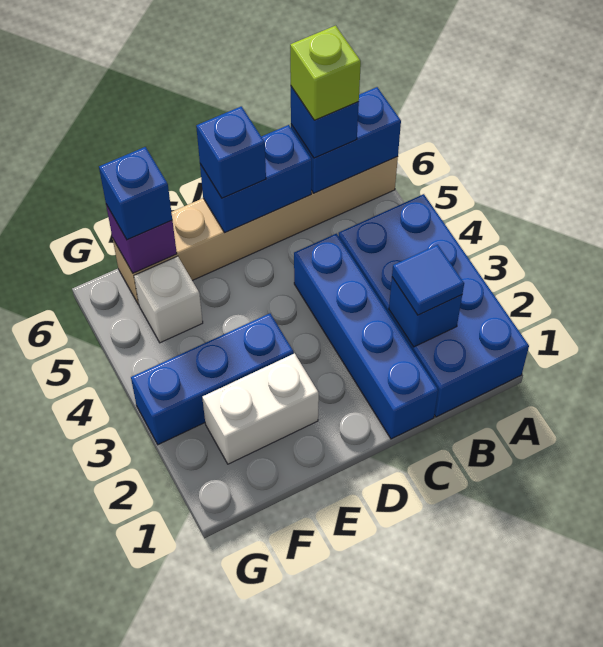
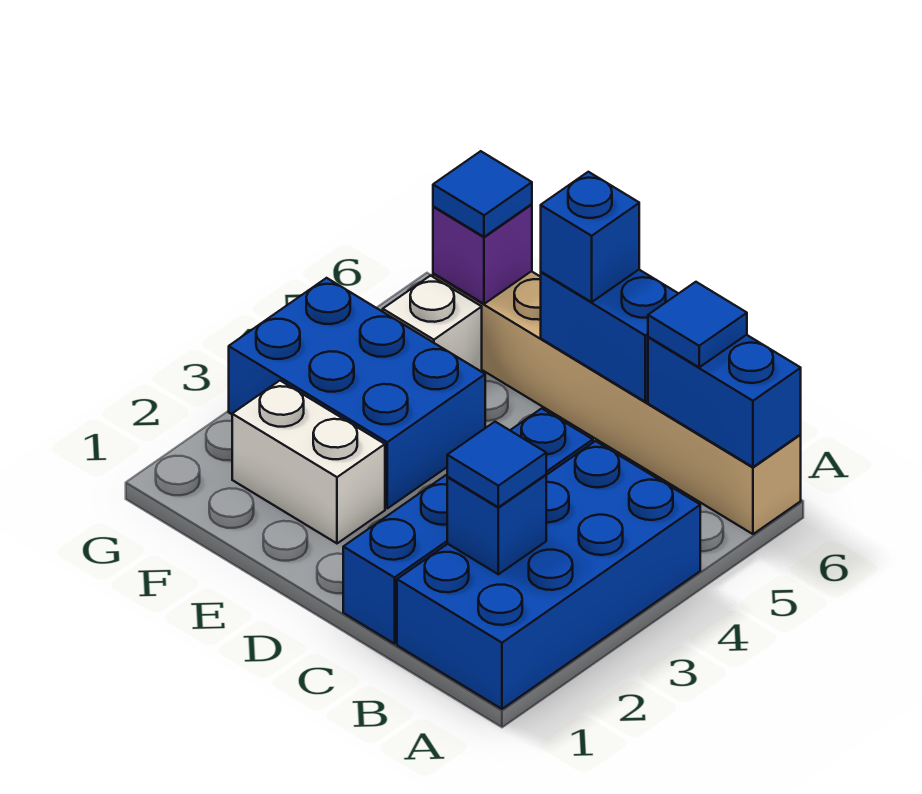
blue brick B6 level 3 -> blue tile B6 level 3
lime brick B6 level 4 -> none
blue brick E3:G3 level 1 -> blue brick E3:G4 level 1
blue brick F6 level 3 -> blue tile F6 level 3

